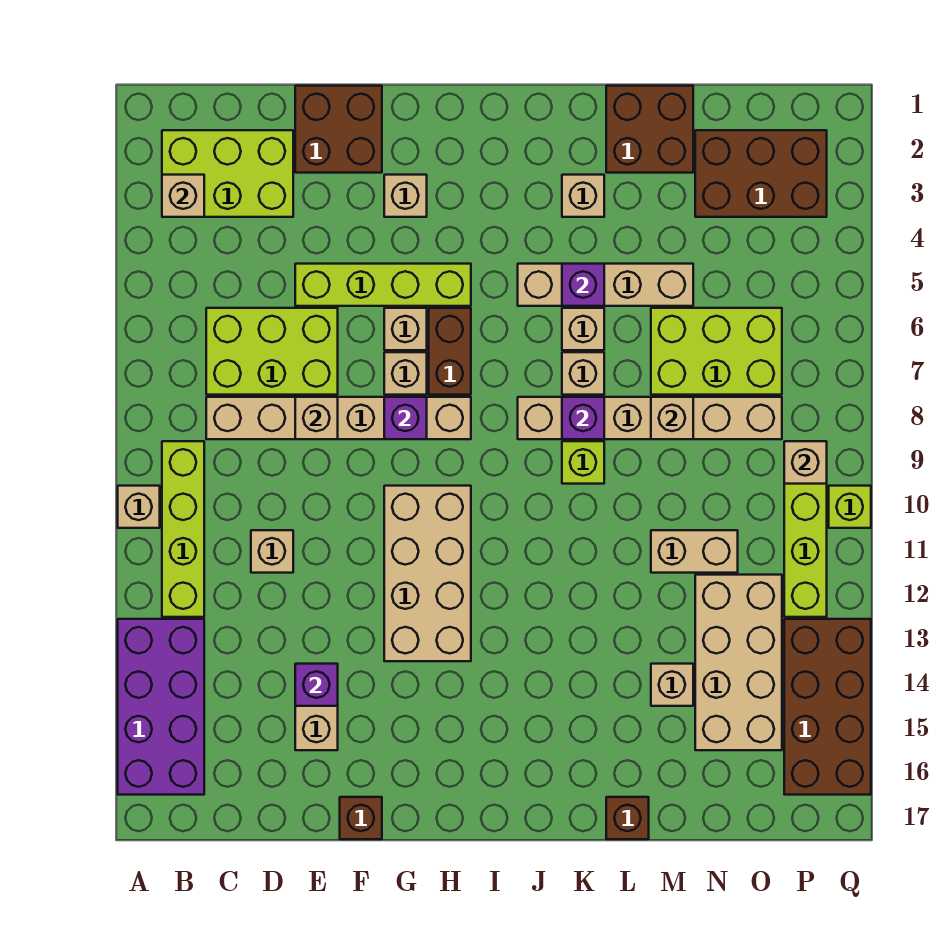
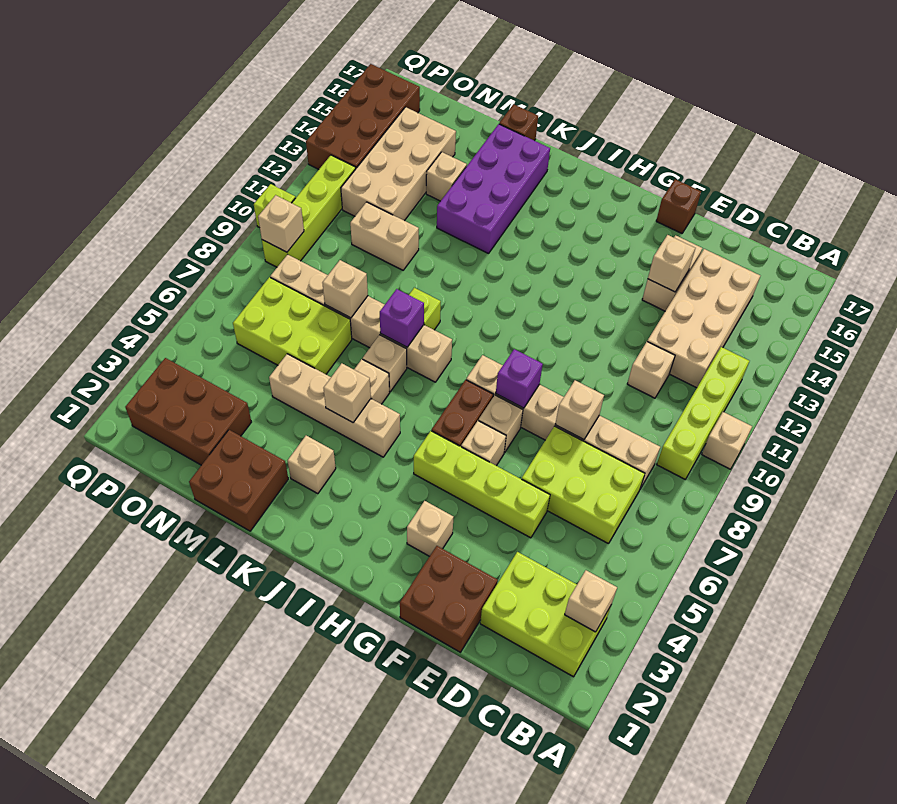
purple brick A13:B16 level 1 -> purple brick K13:L16 level 1
purple brick E14 level 2 -> tan brick E14 level 2
tan brick G10:H13 level 1 -> tan brick C12:D15 level 1
purple brick K5 level 2 -> tan brick K5 level 2

